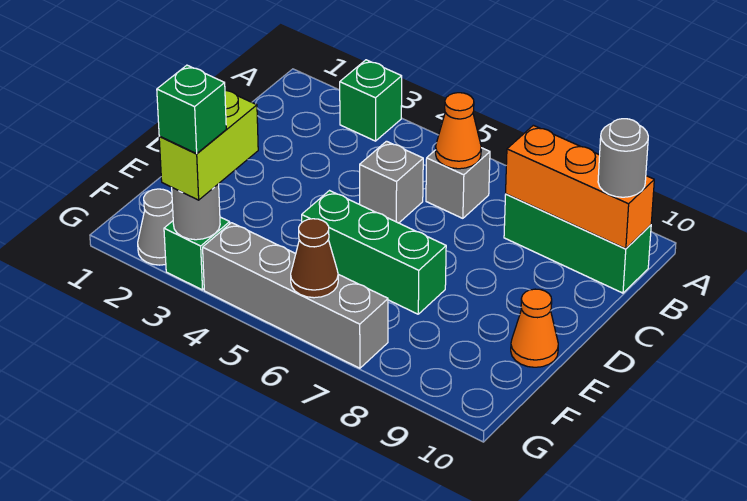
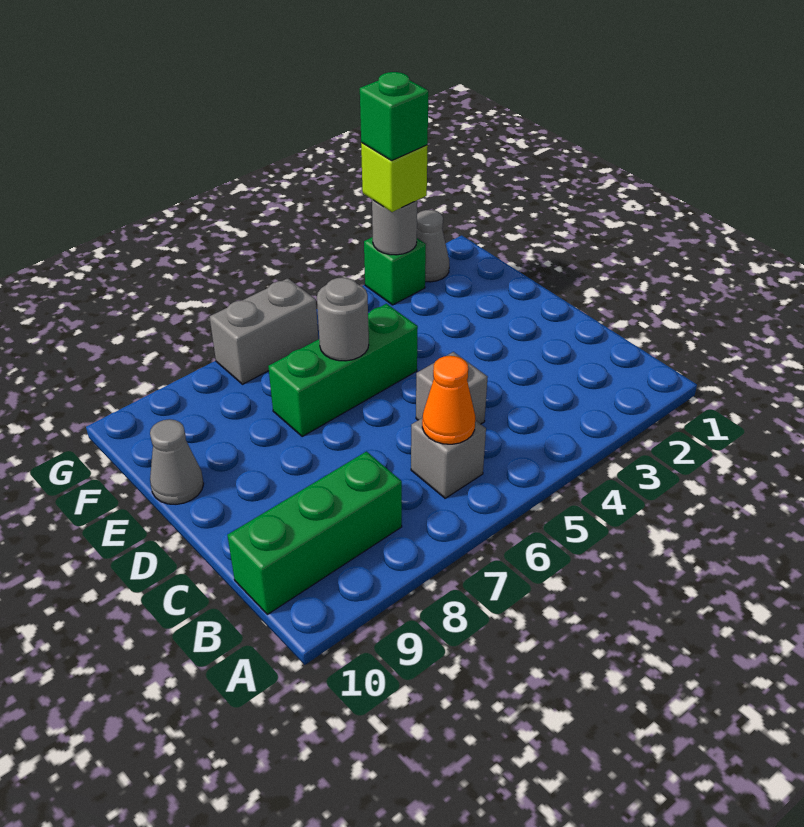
green brick A3 level 1 -> none
orange brick B8:B10 level 2 -> none
grey round brick B10 level 3 -> grey round brick E6 level 2
orange cone E10 level 1 -> grey cone E10 level 1
lime brick F3:G3 level 3 -> lime brick G3 level 3
grey brick G4:G7 level 1 -> grey brick G6:G7 level 1
brown cone G6 level 2 -> none

